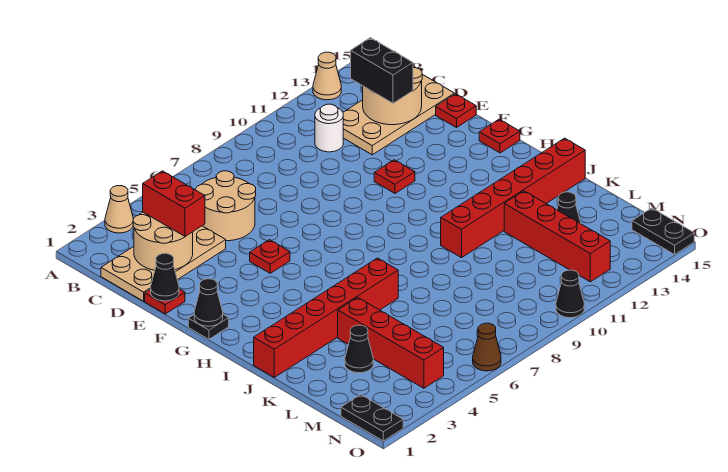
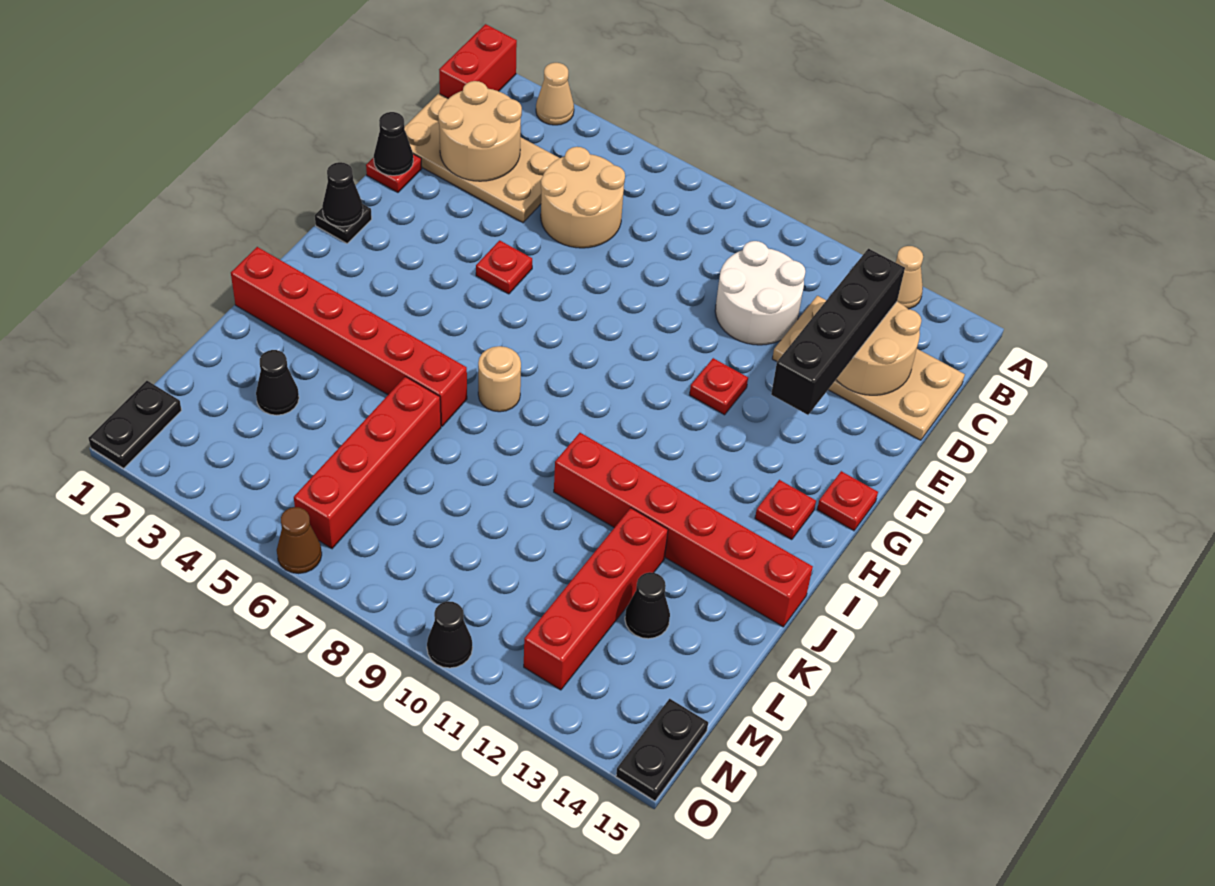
red brick C3:D3 level 3 -> red brick A1:B1 level 1
white round brick C11 level 1 -> white round brick C10:D11 level 1
black brick C13:D13 level 3 -> black brick C13:F13 level 3
red plate E15 level 1 -> red plate H14 level 1
none -> tan round brick I7 level 1
red brick K4:N4 level 1 -> red brick K6:N6 level 1

